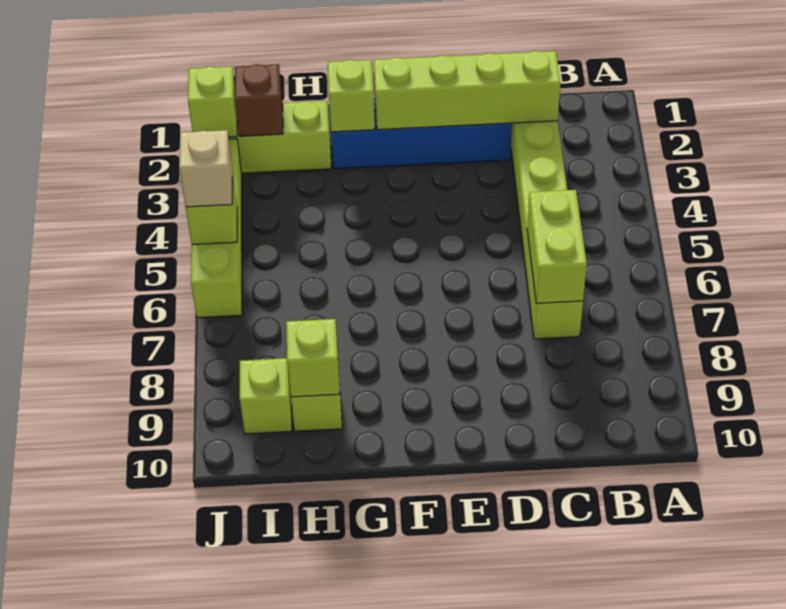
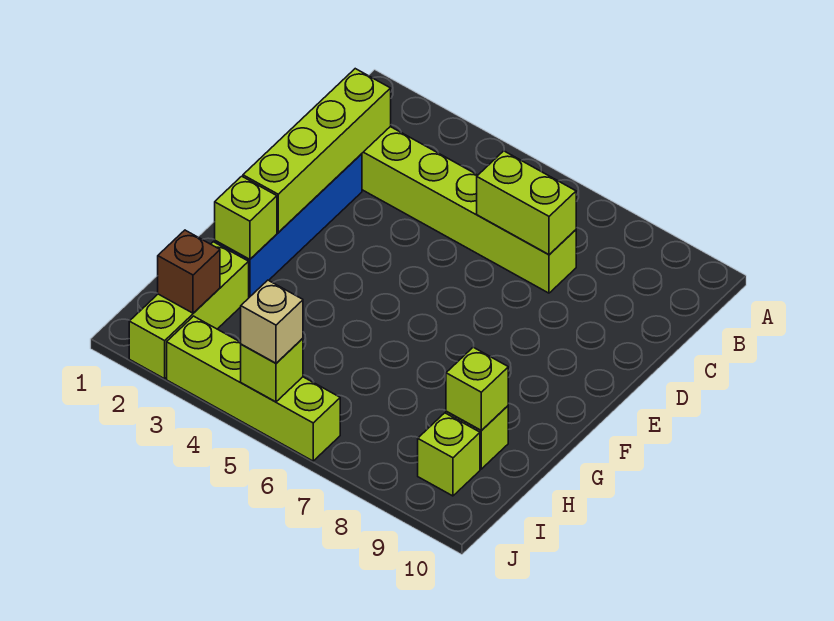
lime brick J2 level 2 -> none

